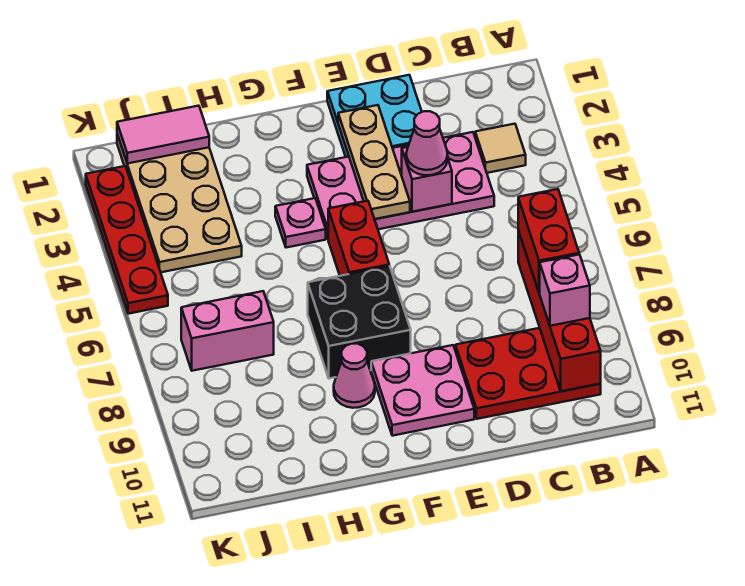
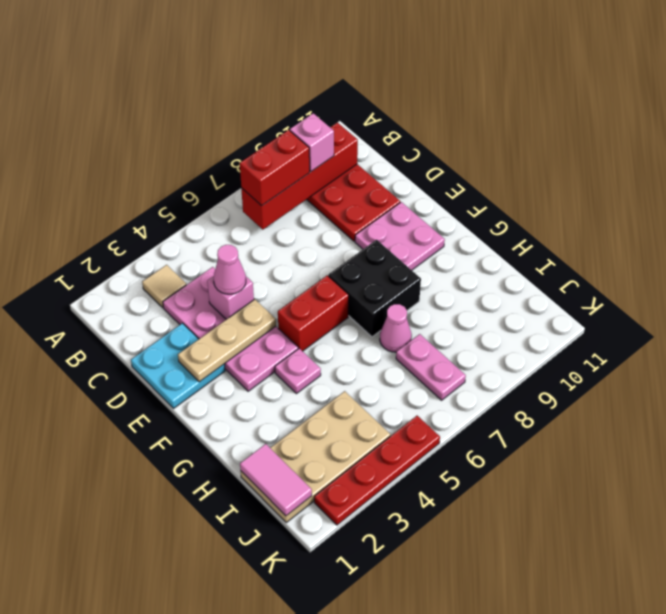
pink cone G9 level 1 -> pink cone H7 level 1
pink brick I7:J7 level 1 -> pink plate I7:J7 level 1

